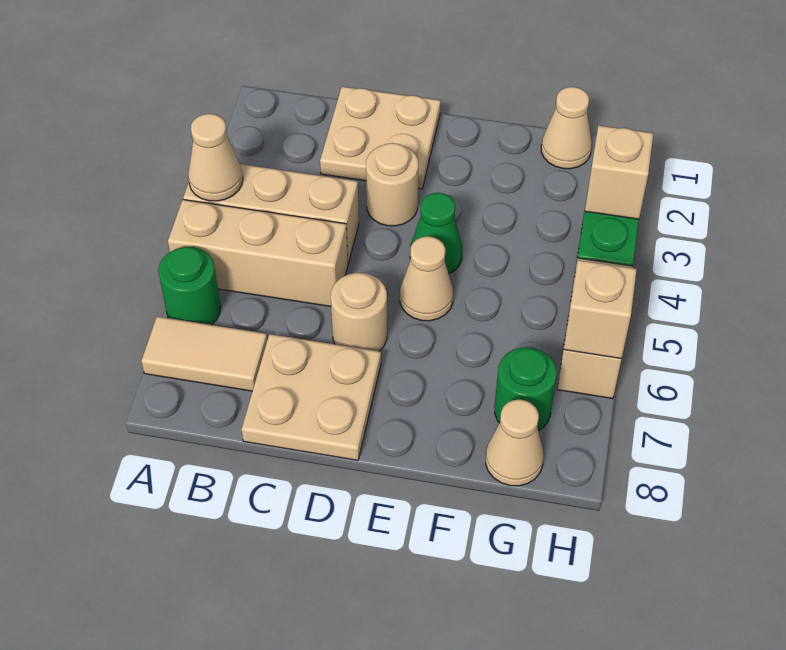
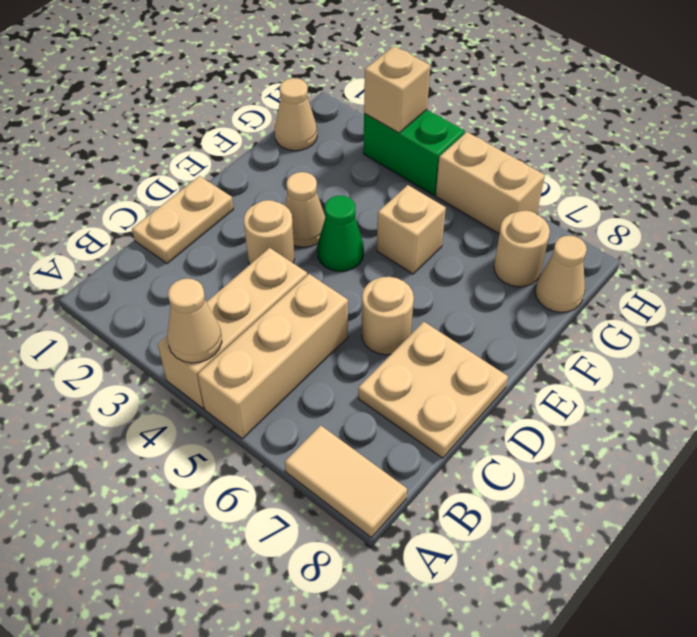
green round brick A6 level 1 -> none
tan tile A7:B7 level 1 -> tan tile A7:A8 level 1
tan plate C1:D2 level 1 -> tan plate C1:D1 level 1
tan cone E5 level 1 -> tan cone E3 level 1
green round brick G7 level 1 -> tan round brick G7 level 1
tan brick H6 level 2 -> tan brick F5 level 1

